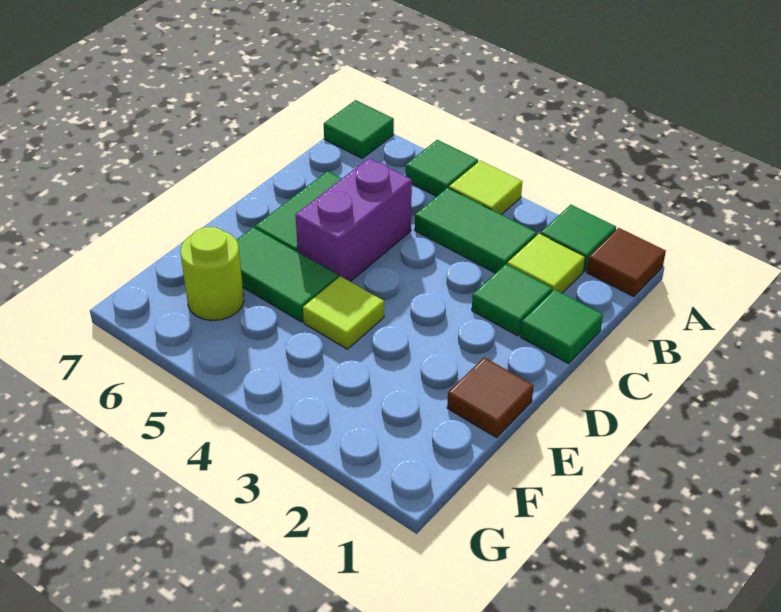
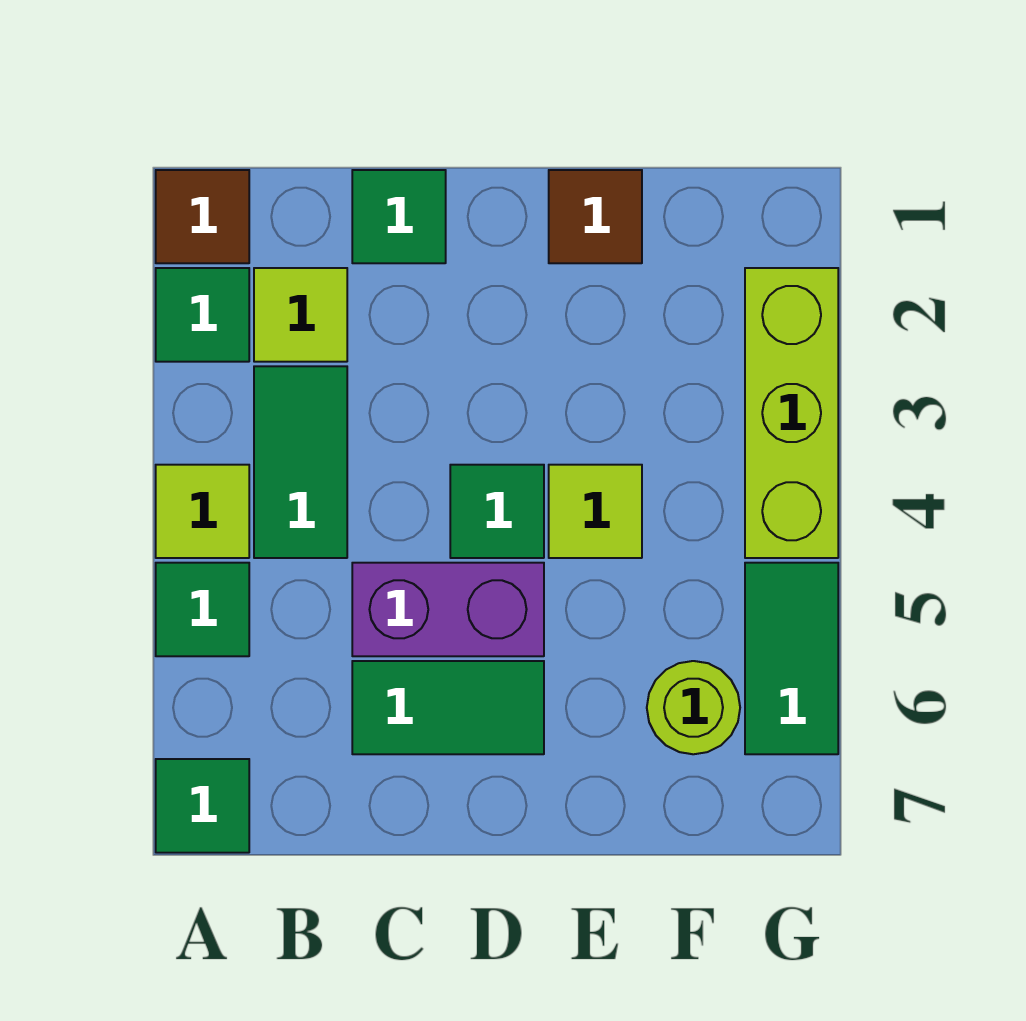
green tile C2 level 1 -> green tile D4 level 1
green tile E5:E6 level 1 -> green tile G5:G6 level 1
none -> lime brick G2:G4 level 1

